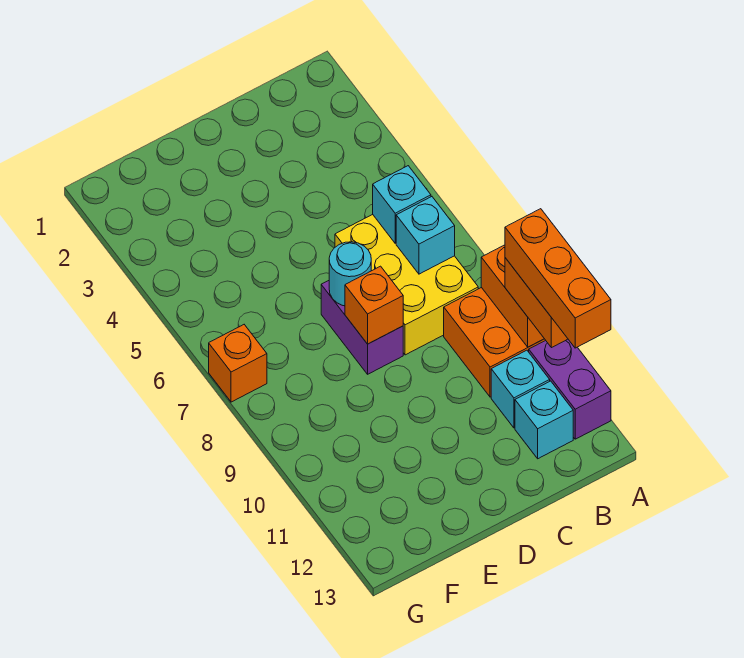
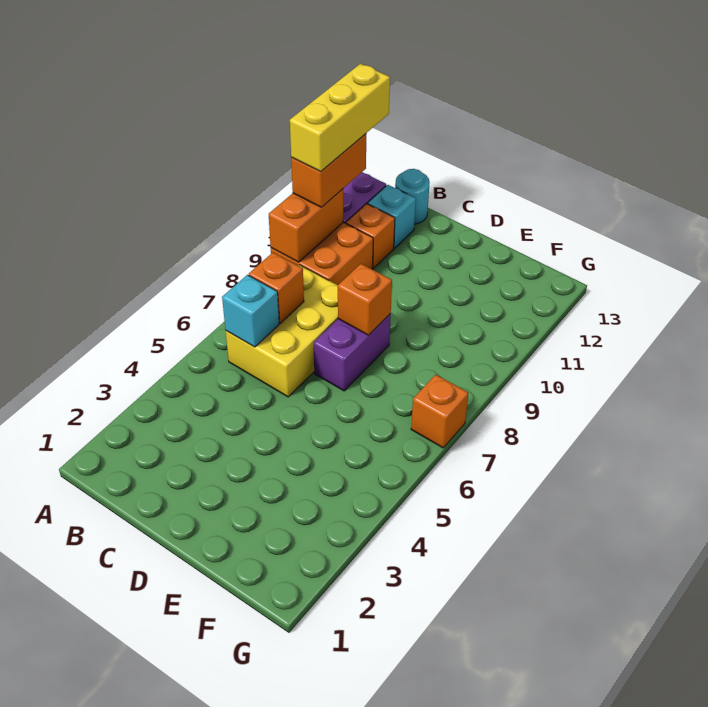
orange brick A10:A12 level 4 -> yellow brick A10:A12 level 4
cyan brick B7 level 2 -> orange brick B7 level 2
cyan brick B11 level 1 -> orange brick B11 level 1
cyan round brick D7 level 2 -> cyan round brick B13 level 1

